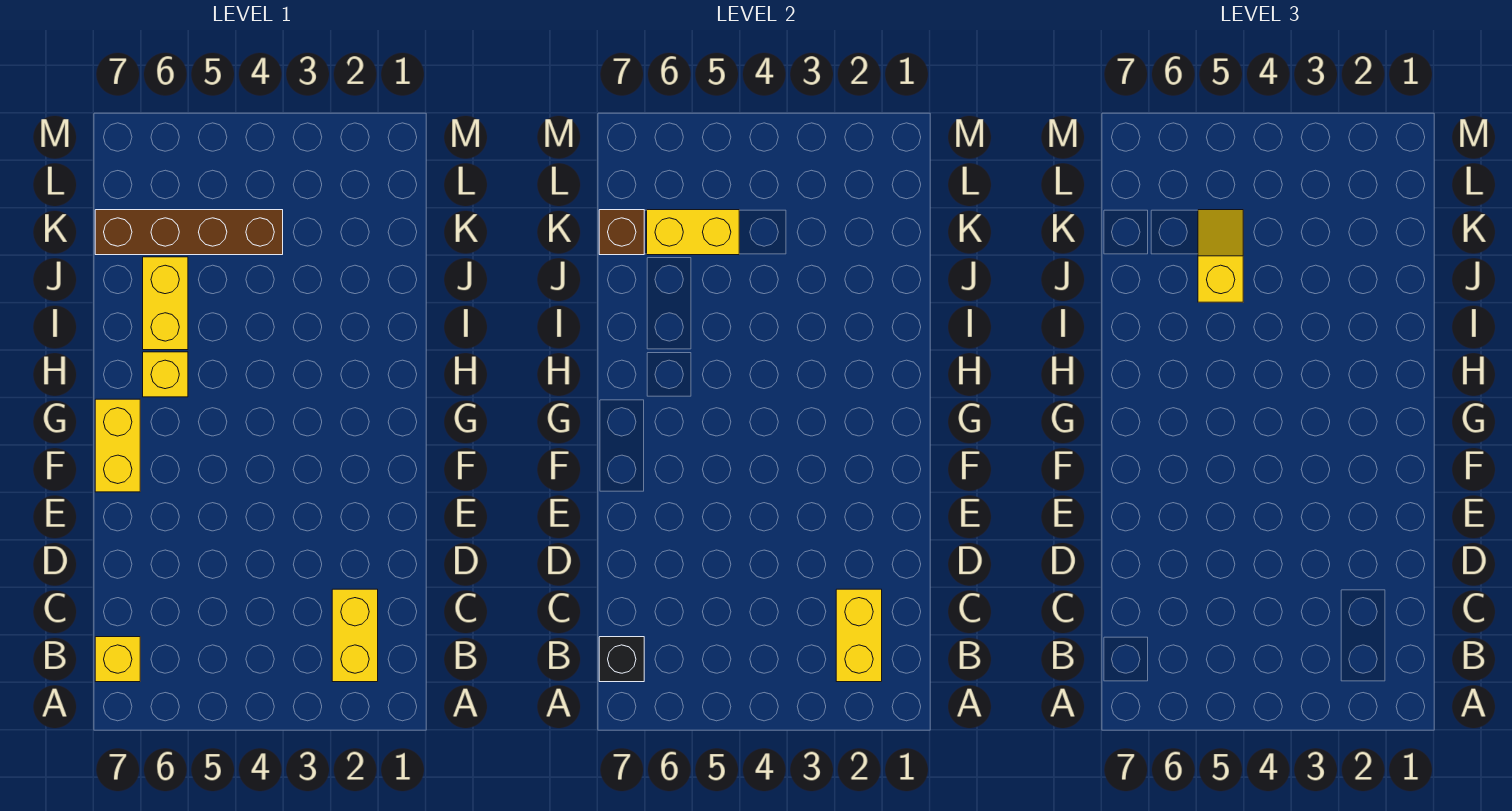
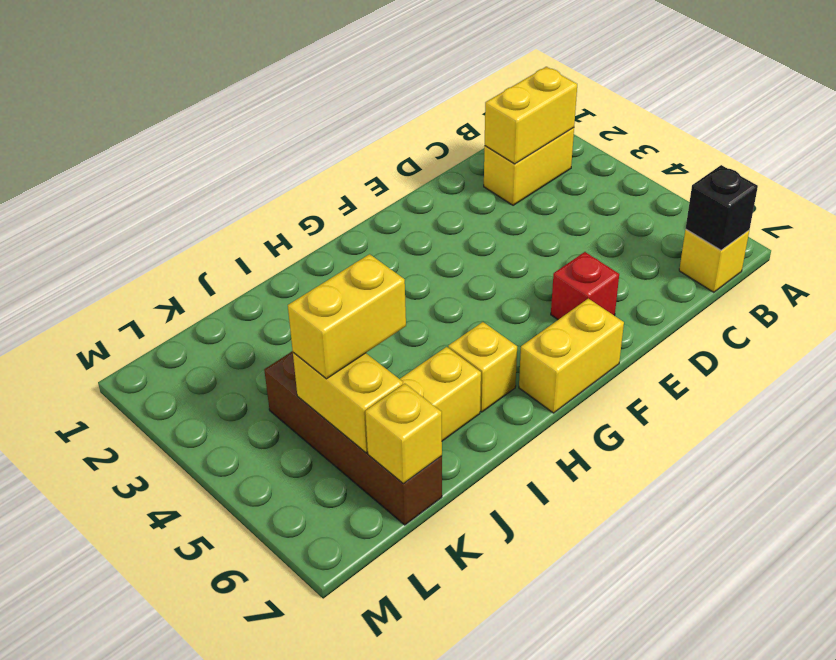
none -> red brick E6 level 1
yellow slope J5:K5 level 3 top J -> yellow brick J5:K5 level 3
brown brick K7 level 2 -> yellow brick K7 level 2

